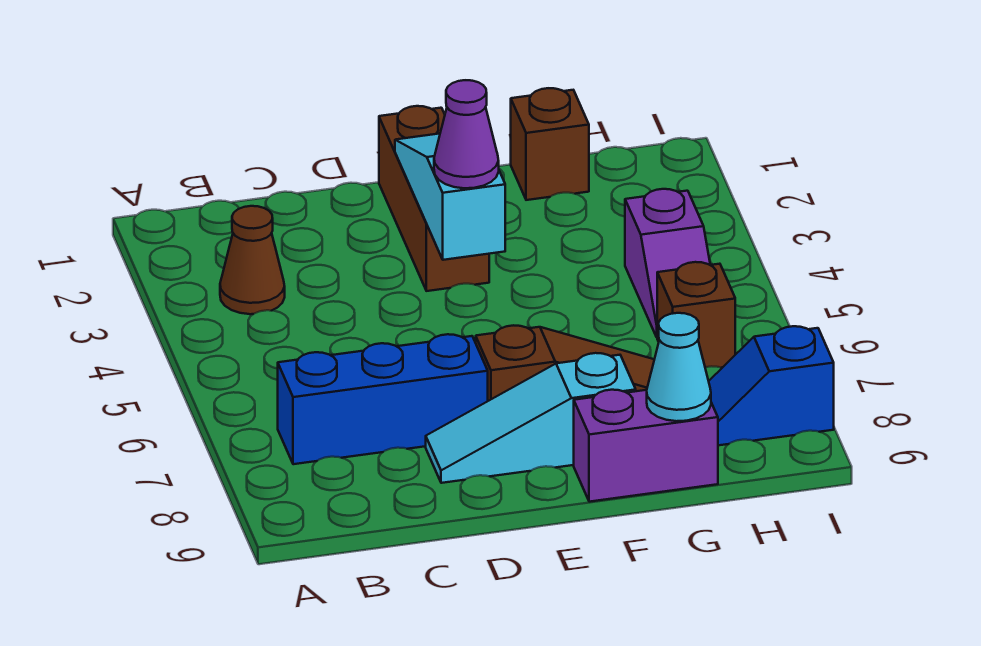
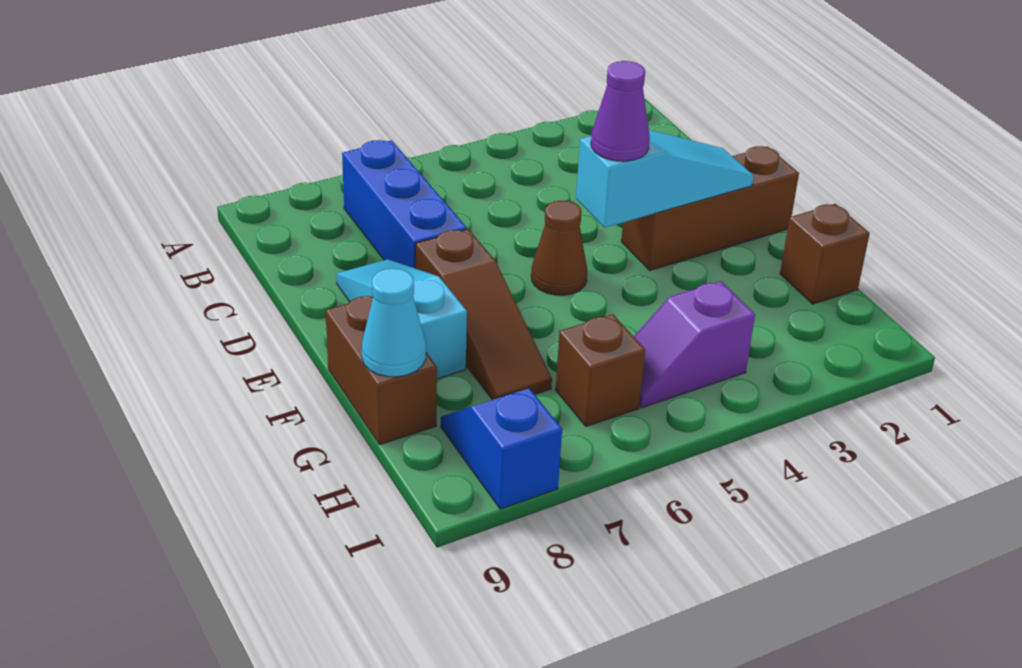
brown cone B3 level 1 -> brown cone E5 level 1
purple brick F9:G9 level 1 -> brown brick F9:G9 level 1

